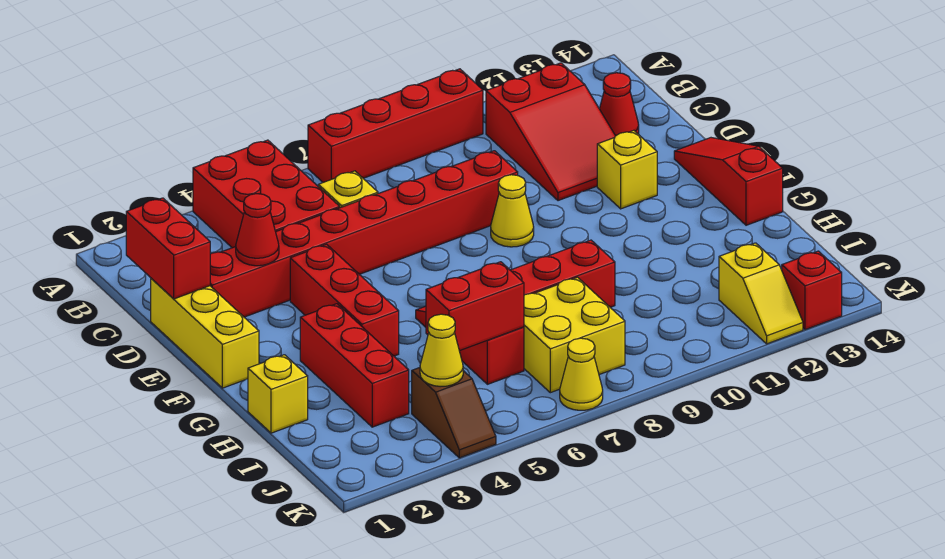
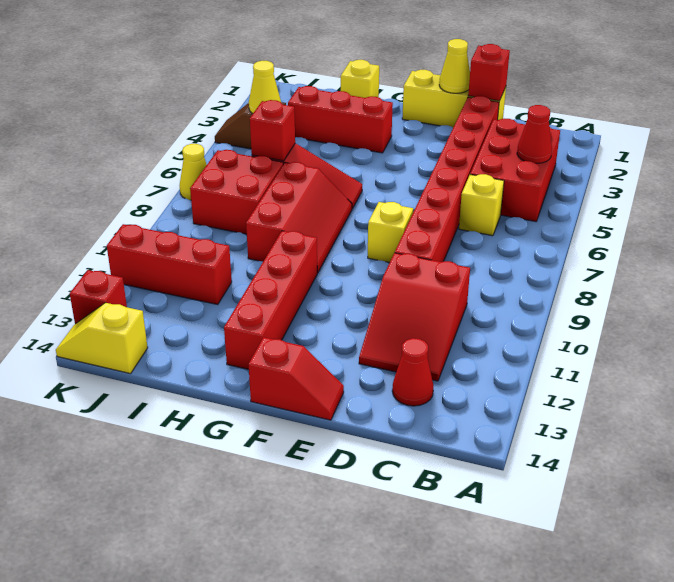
red brick A4:C5 level 1 -> red brick B3:C5 level 1
red brick A7:A10 level 1 -> red brick G10:G13 level 1
red slope B11:D12 level 1 top B -> red slope C10:D12 level 1 top 10
red brick C1:D1 level 2 -> red brick D1 level 2
red cone D3 level 2 -> red cone B4 level 2
red brick E4:G4 level 1 -> red brick I11:K11 level 1
yellow cone E9 level 1 -> yellow cone E1 level 2
yellow brick E12 level 1 -> yellow brick E8 level 1
red slope E14:G14 level 1 top G -> red slope E14:F14 level 1 top F
red brick I5:I6 level 2 -> red brick I6 level 2
yellow brick I7:J8 level 1 -> red brick I7:J8 level 1
yellow slope J12:K12 level 1 top J -> yellow slope J14:K14 level 1 top J

